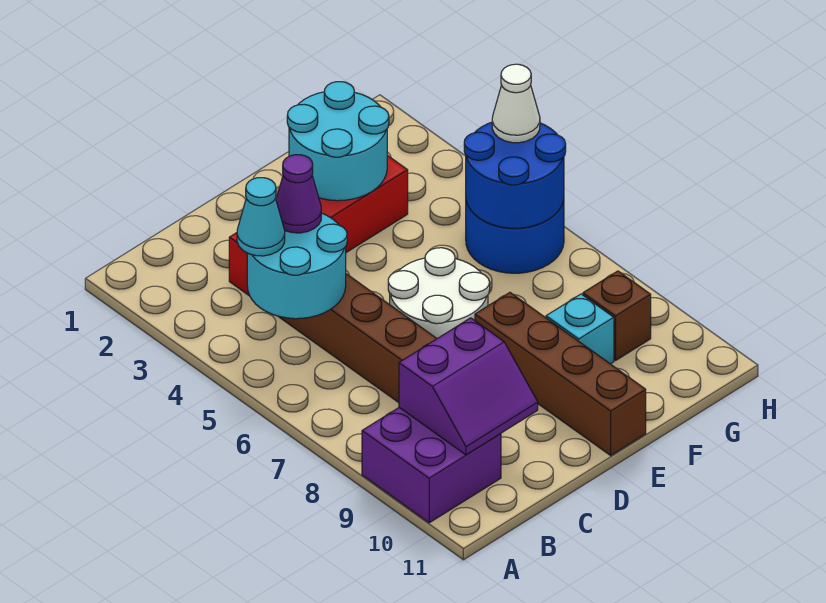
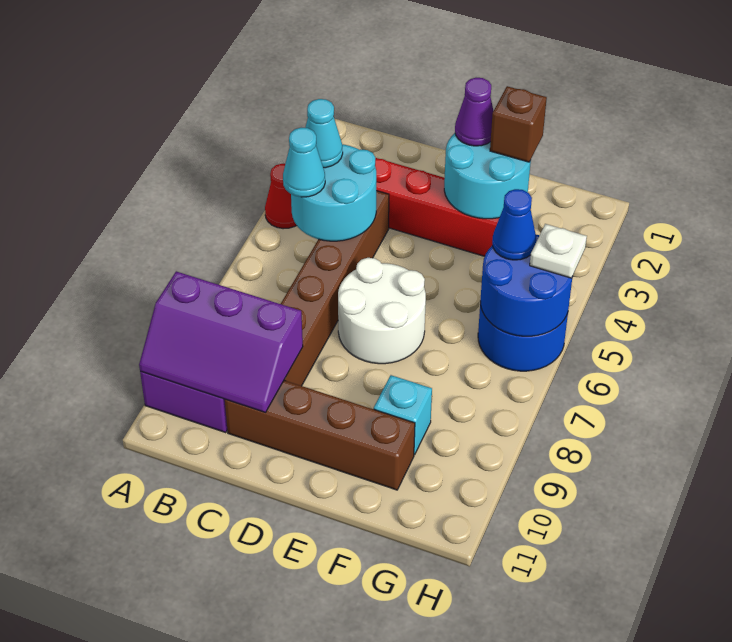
none -> red cone A4 level 1
none -> cyan cone B5 level 3
purple slope B9:C10 level 2 top 9 -> purple slope A9:C10 level 2 top 9
purple cone C4 level 3 -> purple cone E2 level 3
brown brick E8:E11 level 1 -> brown brick C10:F10 level 1
none -> blue cone G5 level 3
brown brick G9 level 1 -> brown brick F2 level 3
white cone H5 level 3 -> white plate H5 level 3

